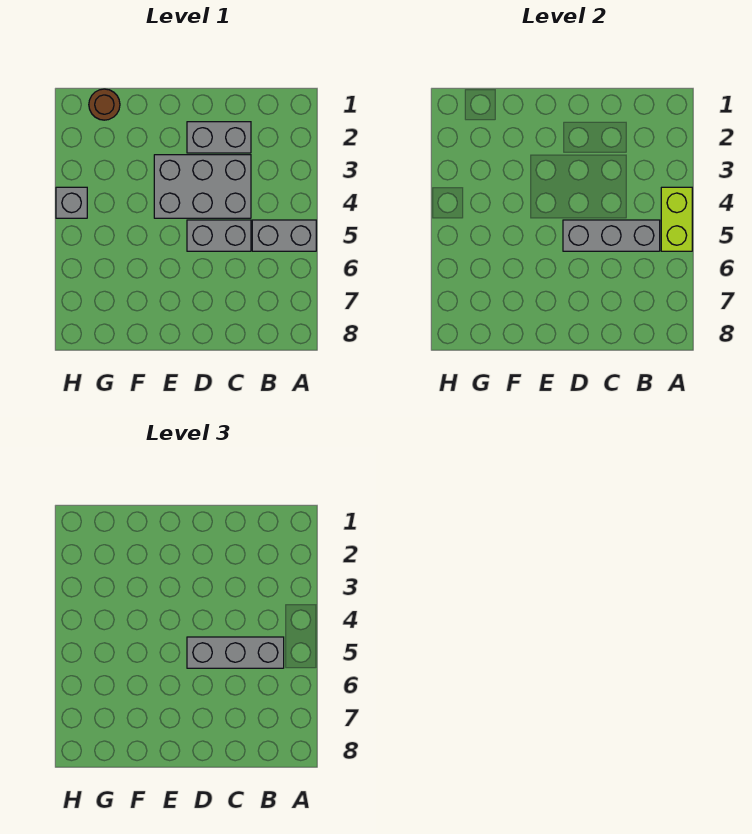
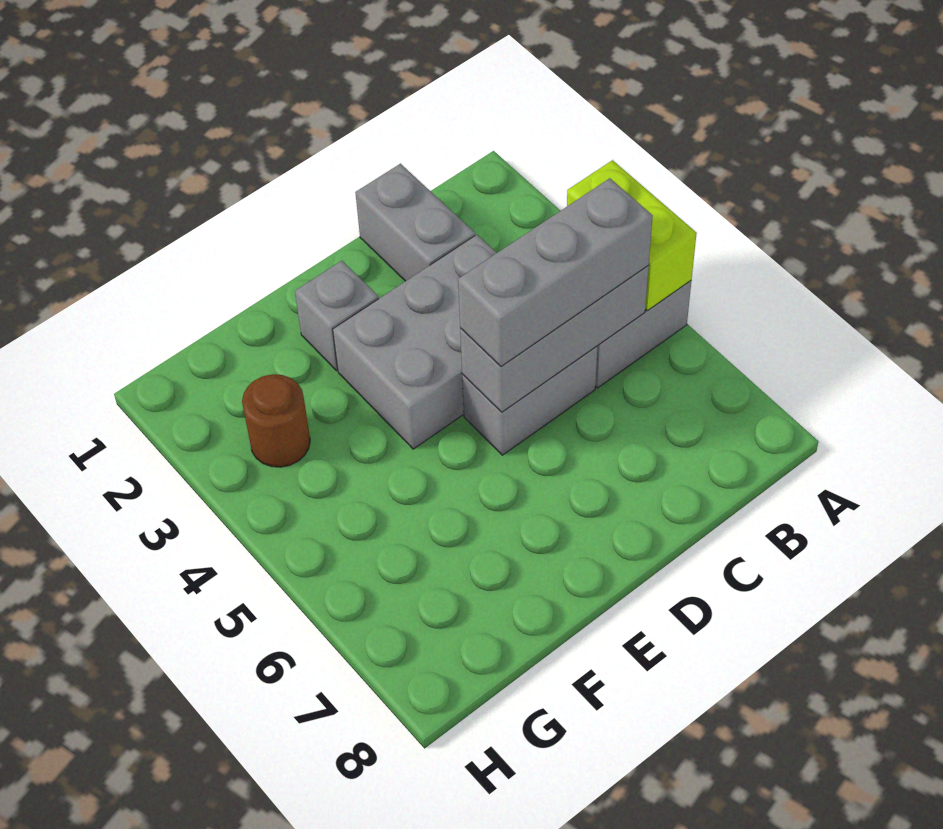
grey brick C2:D2 level 1 -> grey brick C1:C2 level 1
brown round brick G1 level 1 -> brown round brick G3 level 1
grey brick H4 level 1 -> grey brick E2 level 1

